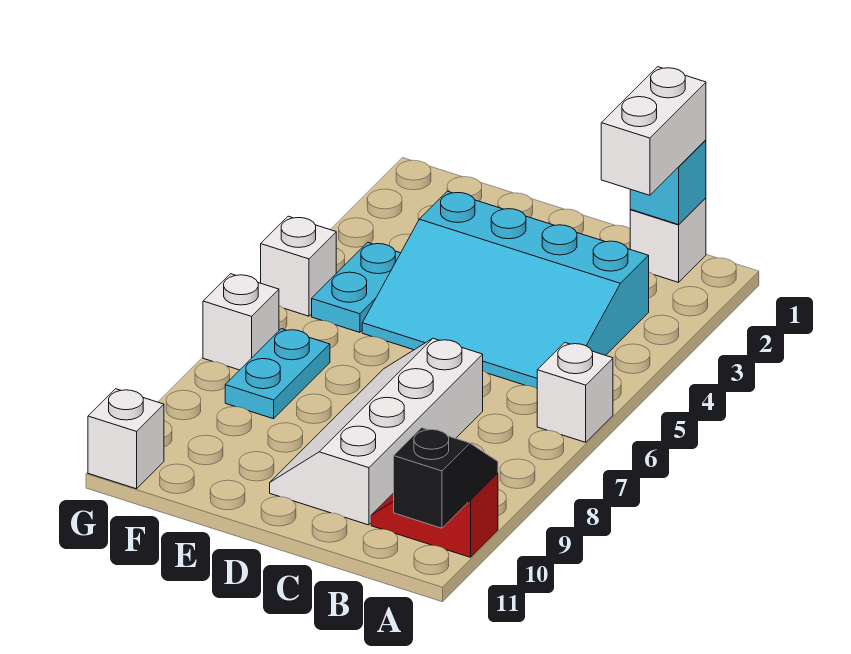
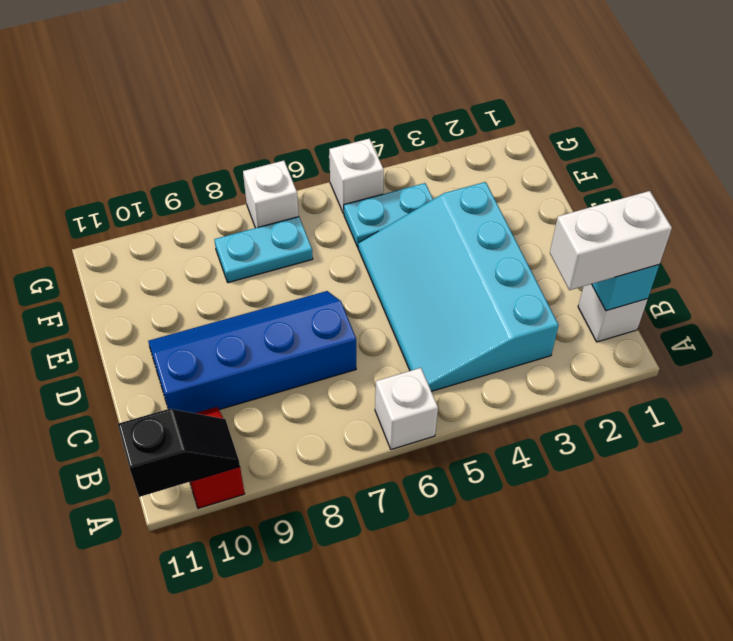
white slope C7:D10 level 1 top C -> blue slope C7:D10 level 1 top C
white brick G11 level 1 -> none

